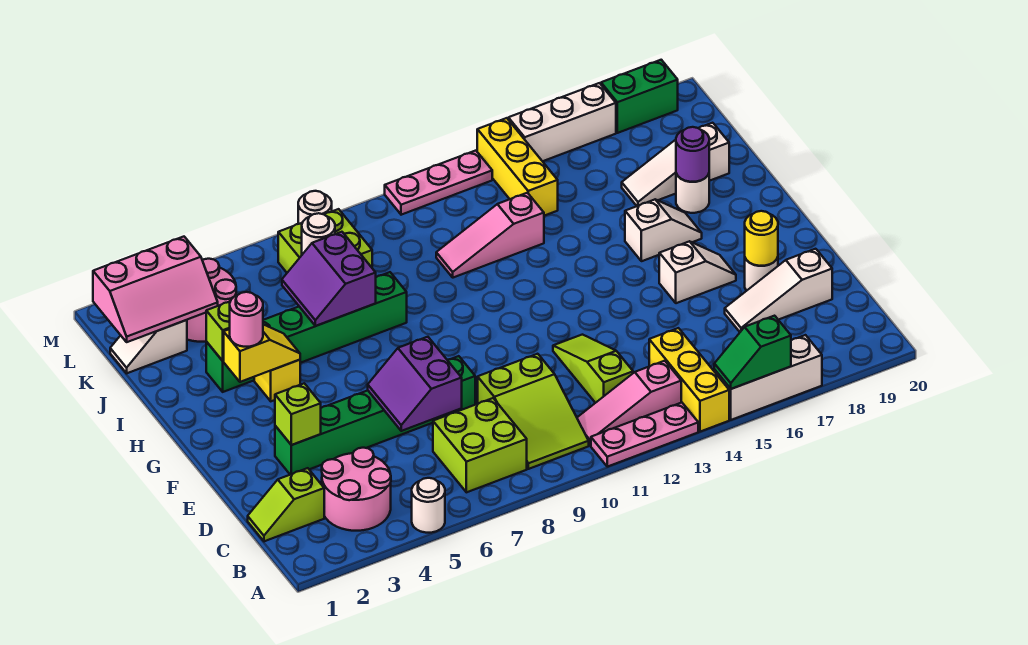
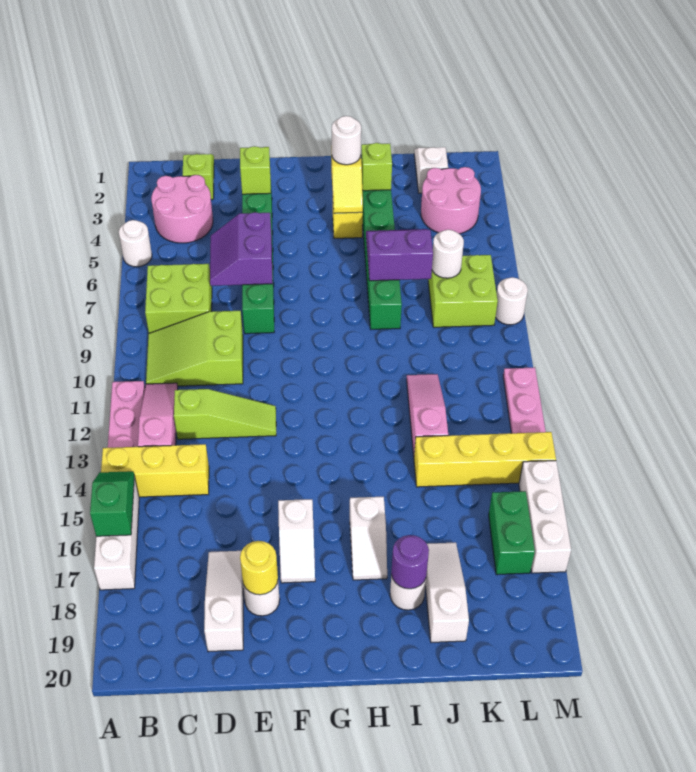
purple slope D6:E7 level 2 top 7 -> purple slope D6:E7 level 2 top E
pink round brick H3 level 3 -> white round brick H3 level 3
pink slope K1:L3 level 2 top L -> none
yellow brick K14:M14 level 1 -> yellow brick J14:M14 level 1
green brick M18:M19 level 1 -> green brick L16:L17 level 1

